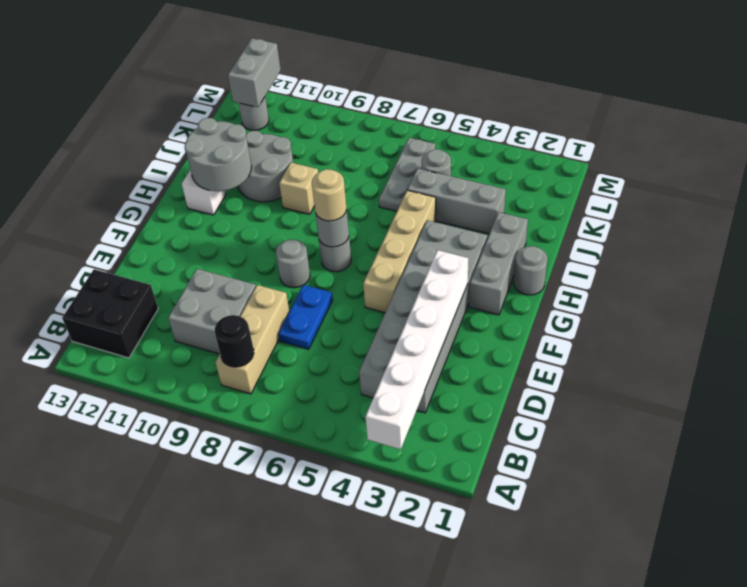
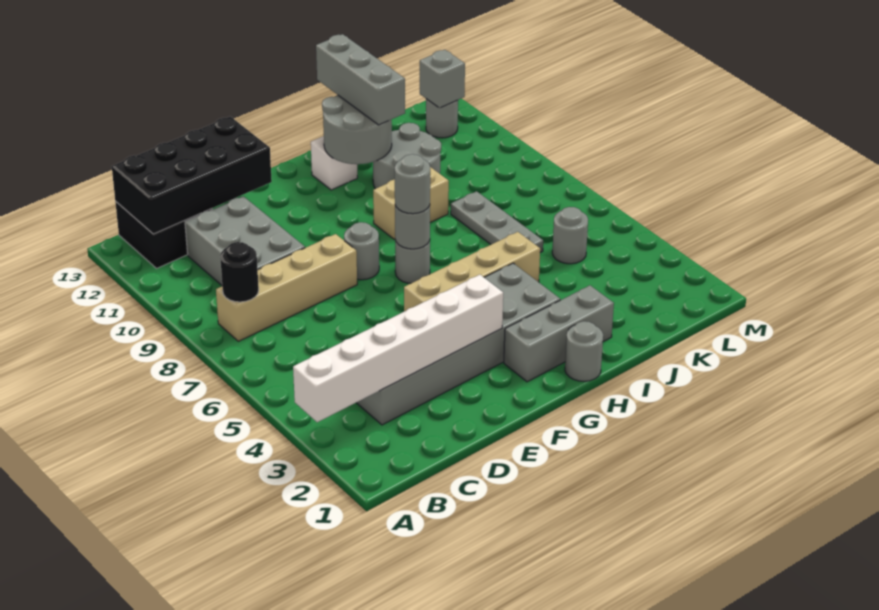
tan brick B8:D8 level 1 -> tan brick B8:E8 level 1
none -> black brick B12:E13 level 2
grey brick C9:D10 level 1 -> grey brick C9:D11 level 1
blue plate D7:E7 level 1 -> none
tan round brick G7 level 3 -> grey round brick G7 level 3
tan brick I9 level 1 -> tan brick H9:I9 level 1
grey brick J3:J5 level 1 -> grey brick I11:I13 level 3
grey plate J6:L6 level 1 -> grey plate J6:J8 level 1
grey brick L12:M12 level 2 -> grey brick L12 level 2

